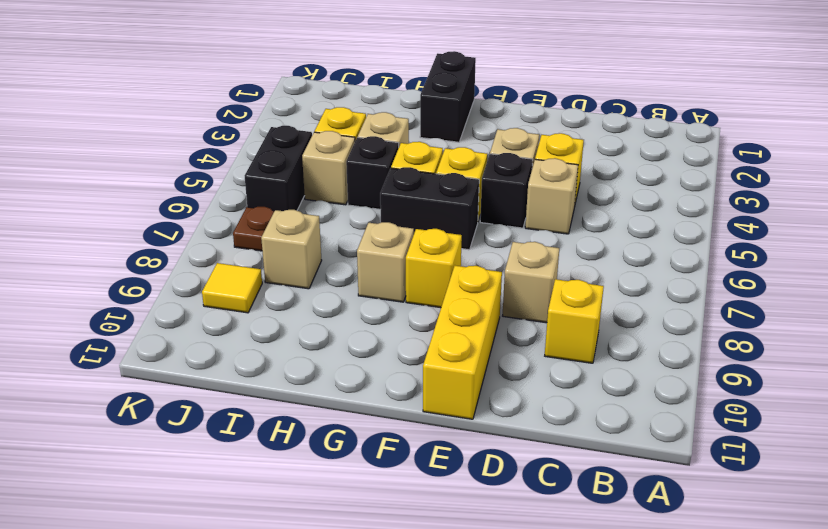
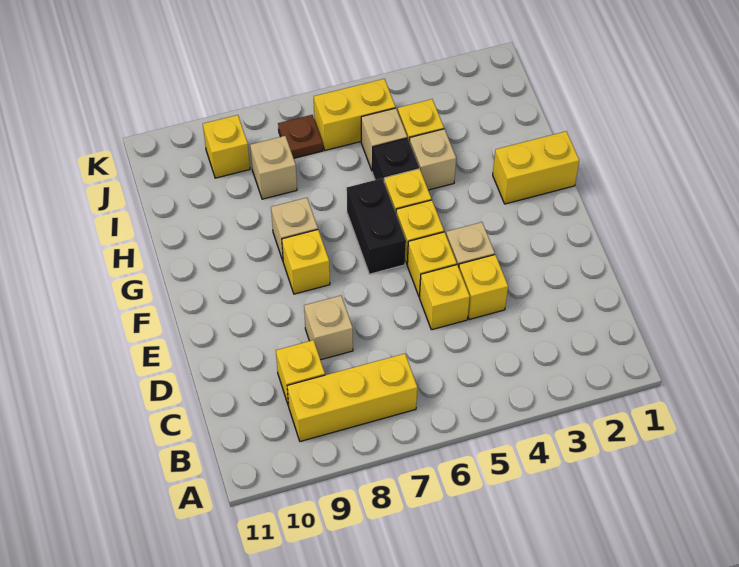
tan brick D5 level 1 -> yellow brick D5 level 1
black brick E5 level 1 -> yellow brick E5 level 1
yellow brick E9:E11 level 1 -> yellow brick B7:B9 level 1
black brick G1:G2 level 1 -> yellow brick G1:G2 level 1
black brick J5:J6 level 1 -> yellow brick J5:J6 level 1
yellow tile J9 level 1 -> yellow brick J9 level 1

